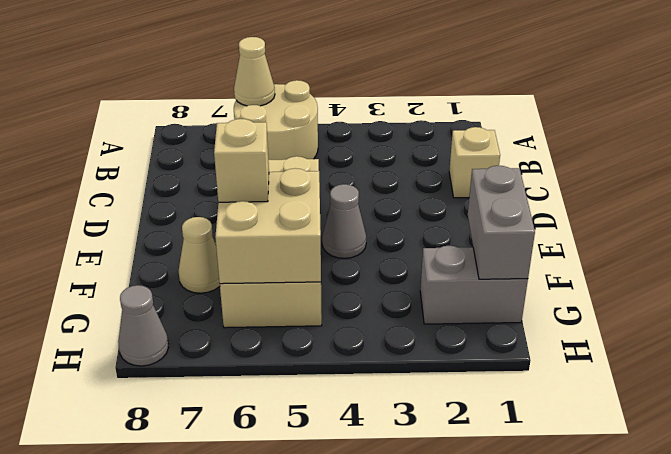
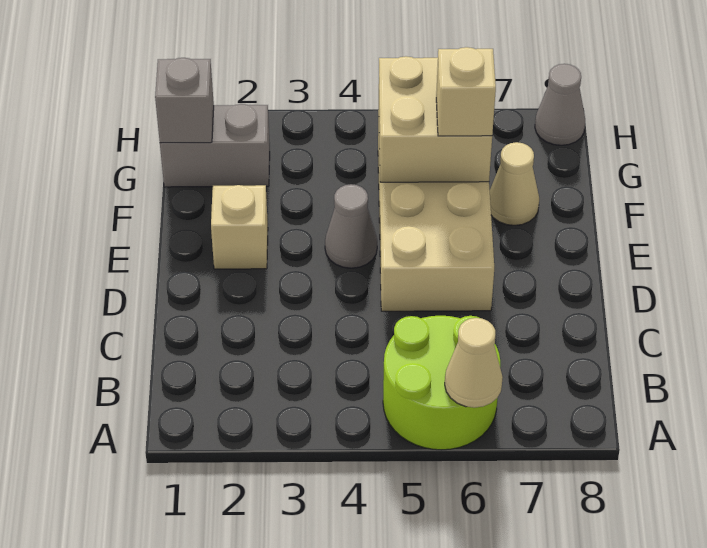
tan round brick A5:B6 level 1 -> lime round brick A5:B6 level 1
tan brick C1 level 1 -> tan brick E2 level 1
grey brick F1:G1 level 2 -> grey brick G1 level 2

